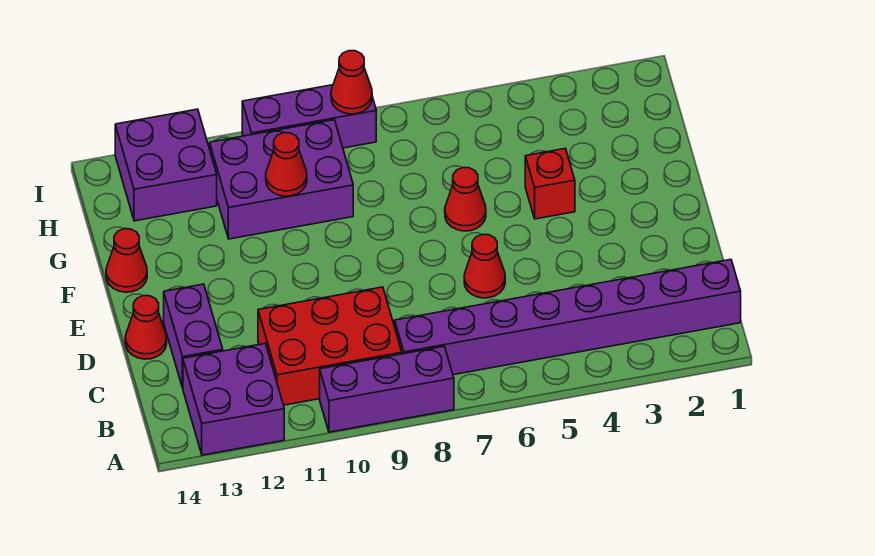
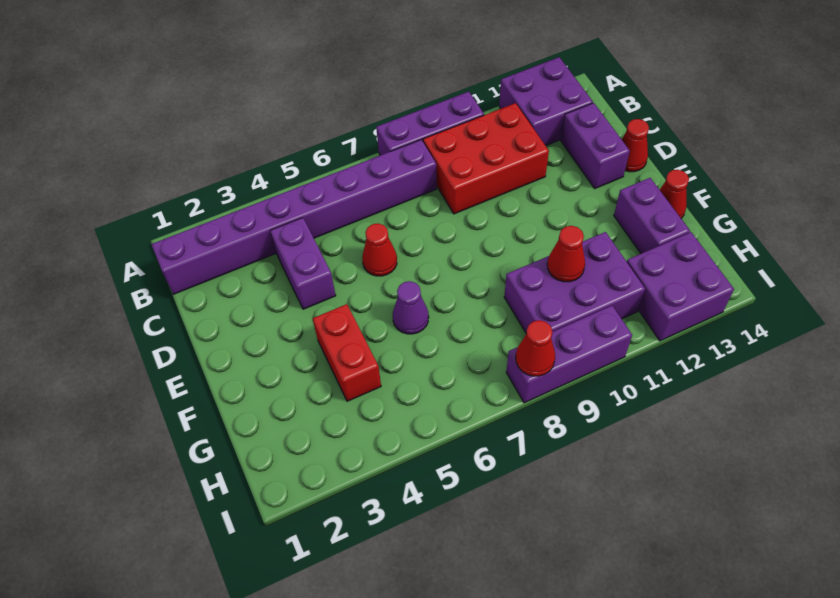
none -> purple brick C4:D4 level 1
red brick F4 level 1 -> red brick F4:G4 level 1
red cone F6 level 1 -> purple cone F6 level 1
none -> purple brick F13:G13 level 1

